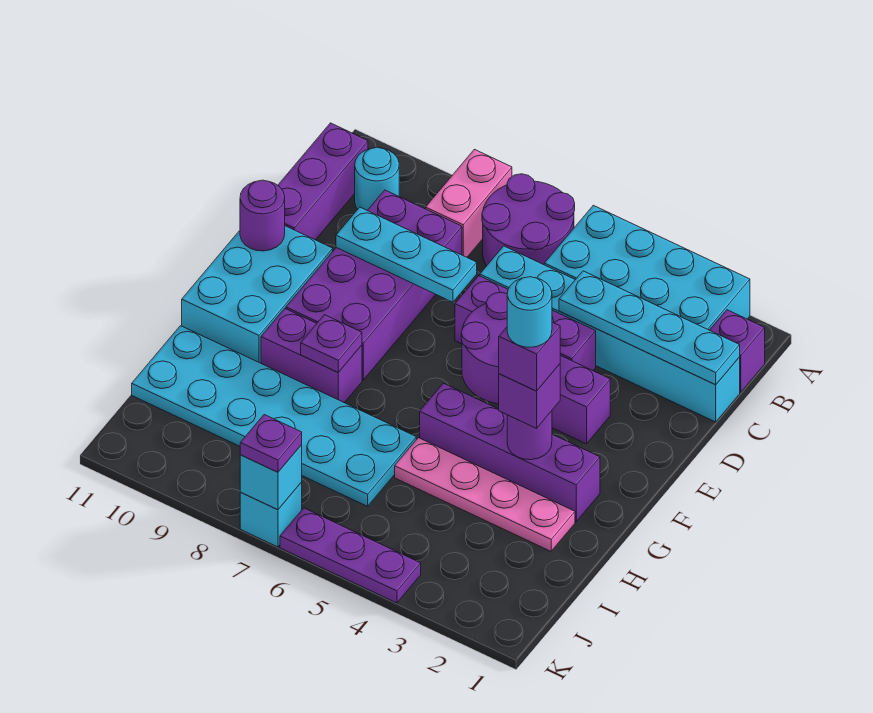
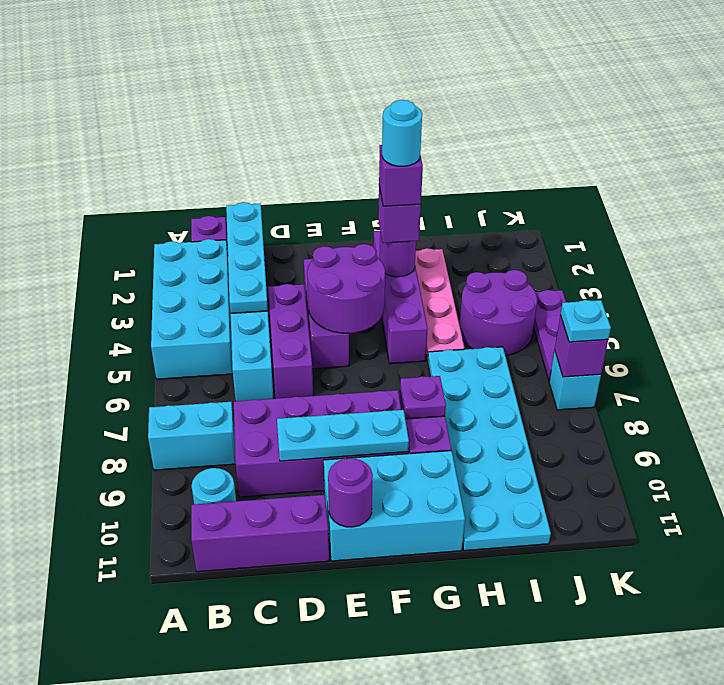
purple round brick A6:B7 level 1 -> purple round brick I4:J5 level 1
pink brick A8:B8 level 1 -> cyan brick A8:B8 level 1
cyan plate D7:D9 level 2 -> cyan plate D9:F9 level 2
cyan brick K7 level 2 -> purple brick K7 level 2
purple plate K7 level 3 -> cyan plate K7 level 3

